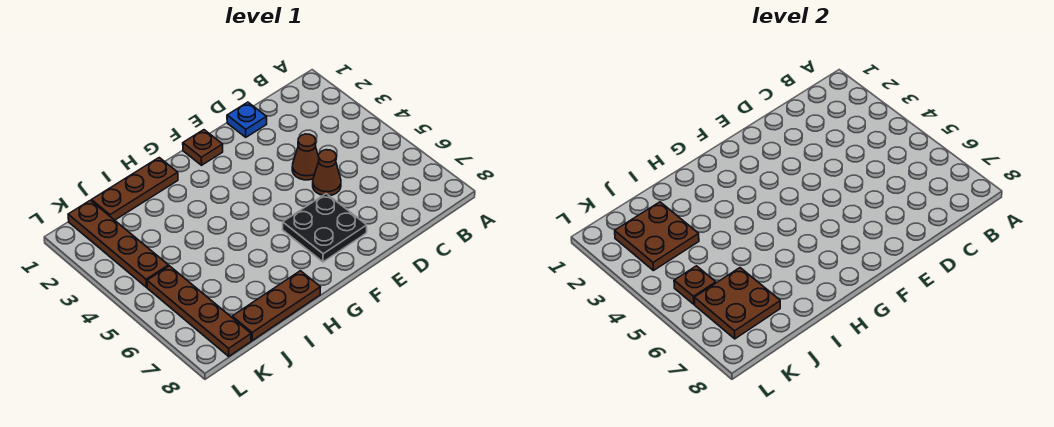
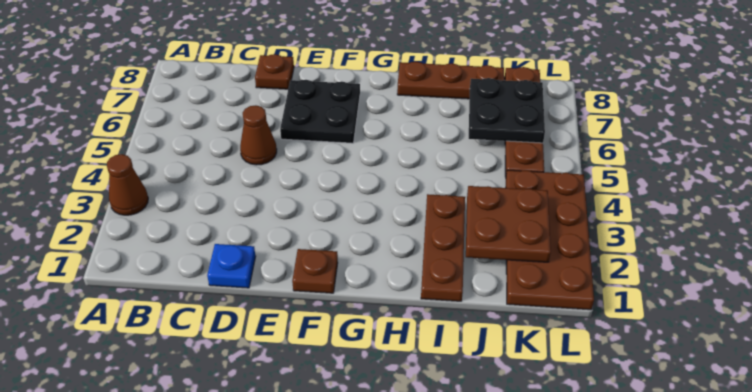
brown cone D4 level 1 -> brown cone A3 level 1
brown plate H1:J1 level 1 -> brown plate I1:I3 level 1
brown plate J6:K7 level 2 -> black plate J6:K7 level 2
brown plate K1:K4 level 1 -> brown plate K1:L4 level 1
brown plate K5 level 2 -> brown plate D8 level 1

